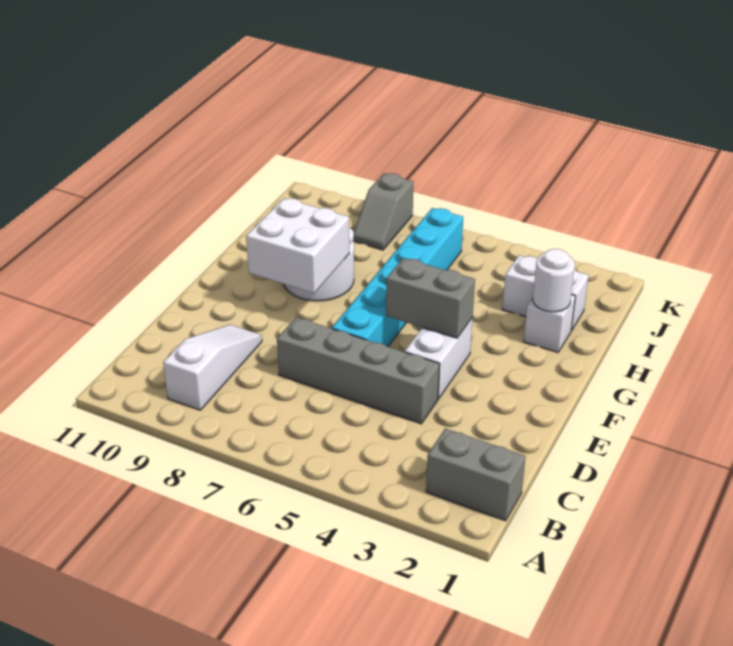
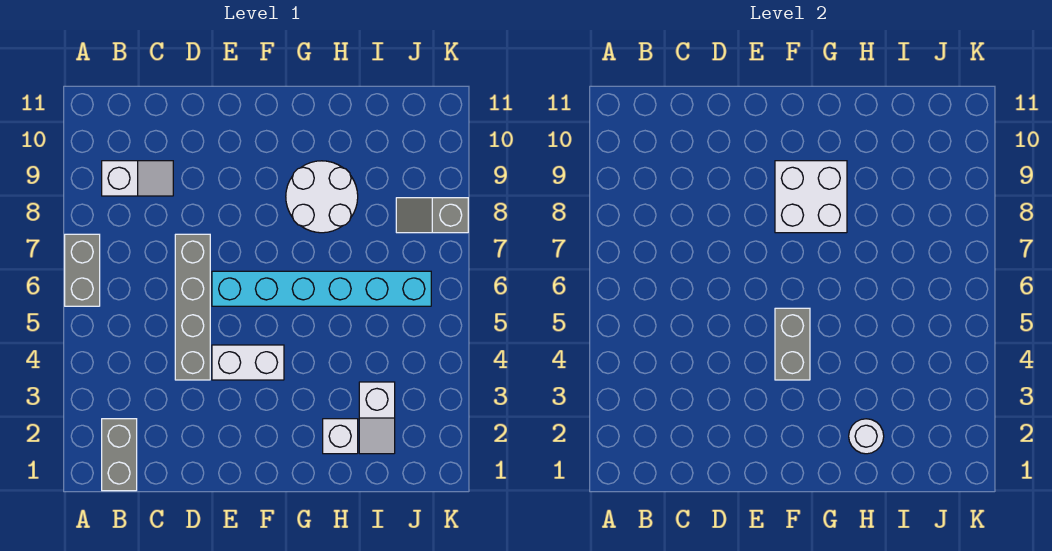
none -> grey brick A6:A7 level 1
white slope B9:D9 level 1 top B -> white slope B9:C9 level 1 top B
white brick I2:I3 level 1 -> white slope I2:I3 level 1 top 3

